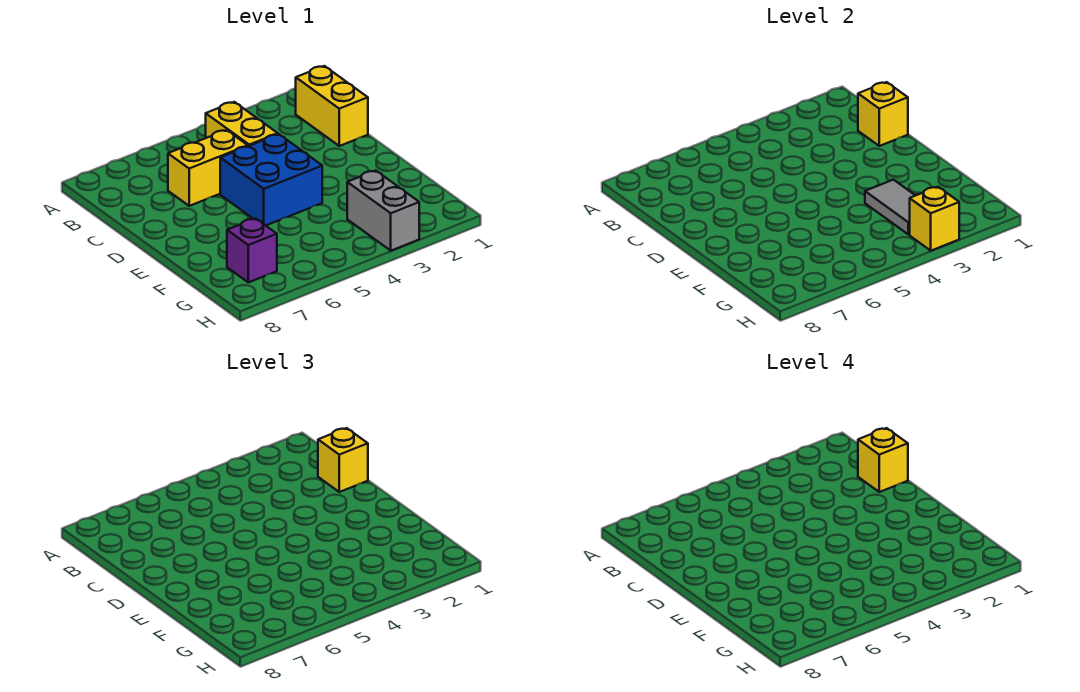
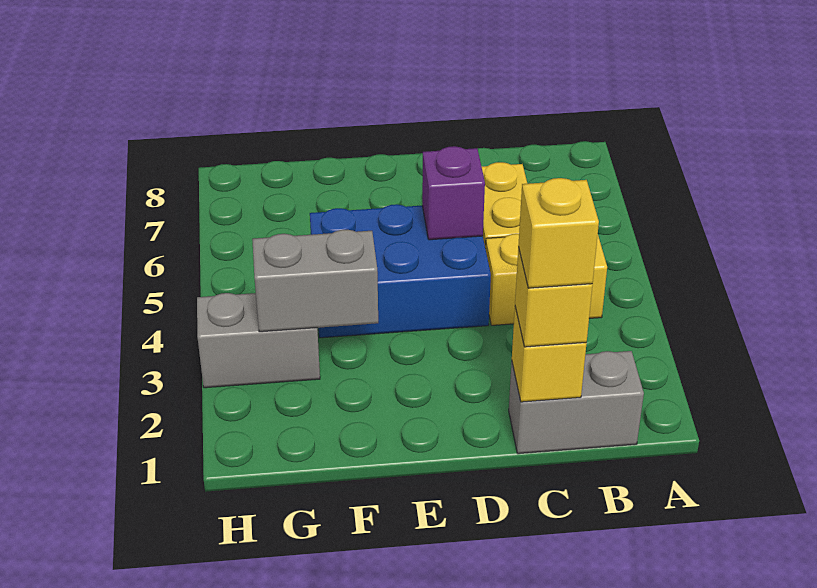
yellow brick B1:C1 level 1 -> grey brick B1:C1 level 1
blue brick D4:E5 level 1 -> blue brick D4:F5 level 1
grey tile F3:G3 level 2 -> grey brick F3:G3 level 2
purple brick G7 level 1 -> purple brick D5 level 2
yellow brick H3 level 2 -> none

